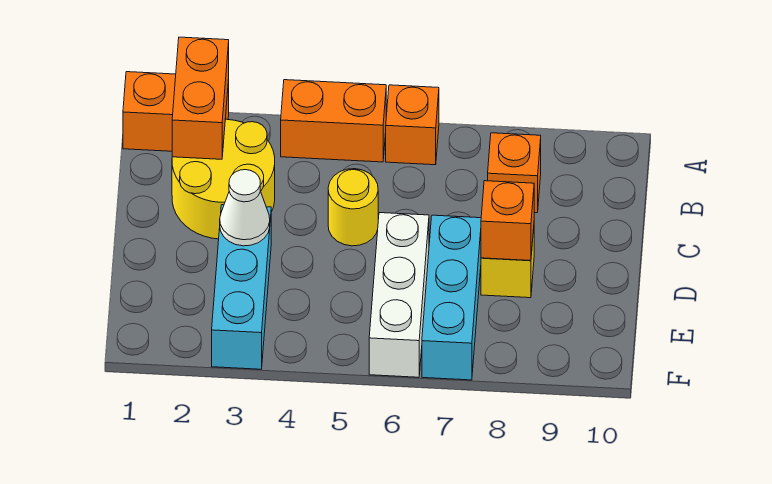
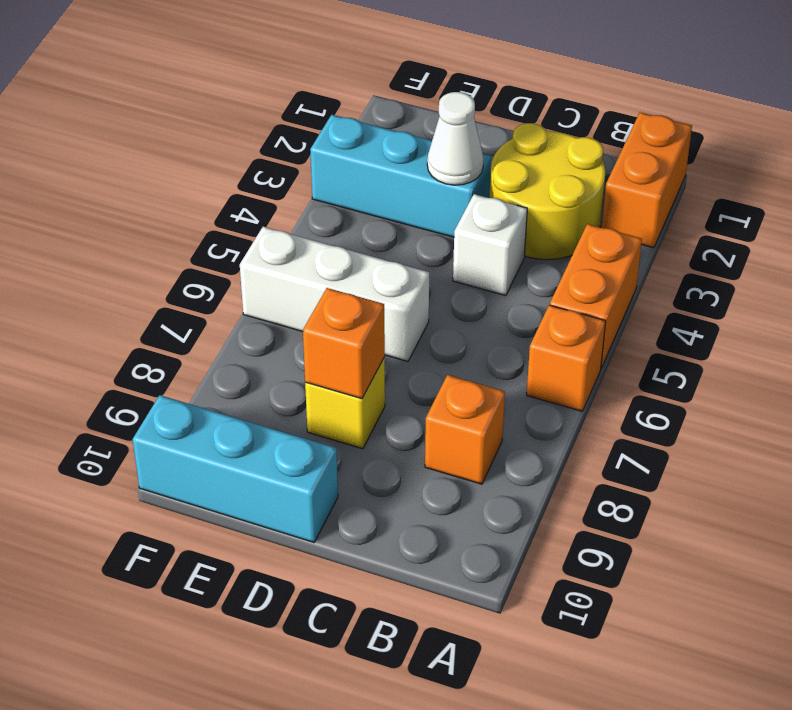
orange brick A2:B2 level 2 -> none
none -> white brick C4 level 1
yellow round brick C5 level 1 -> none
cyan brick D7:F7 level 1 -> cyan brick D10:F10 level 1

